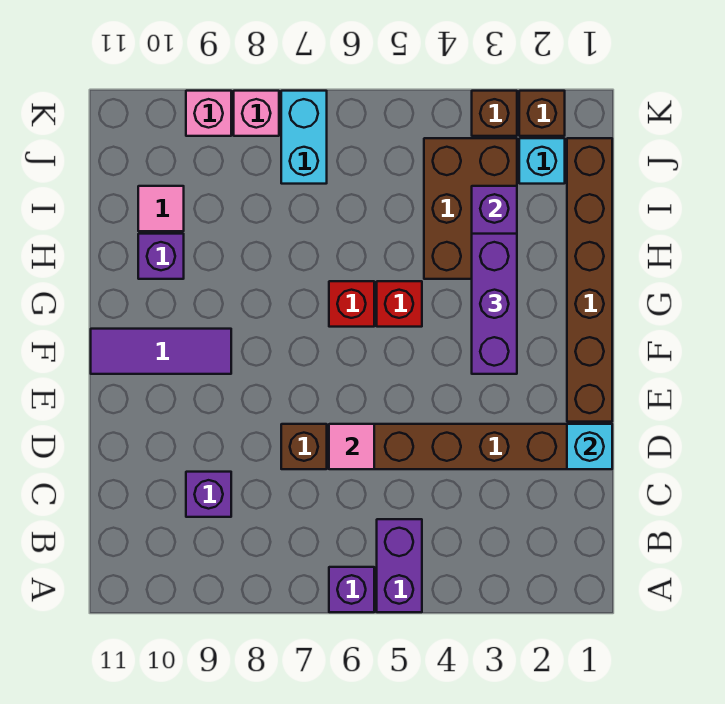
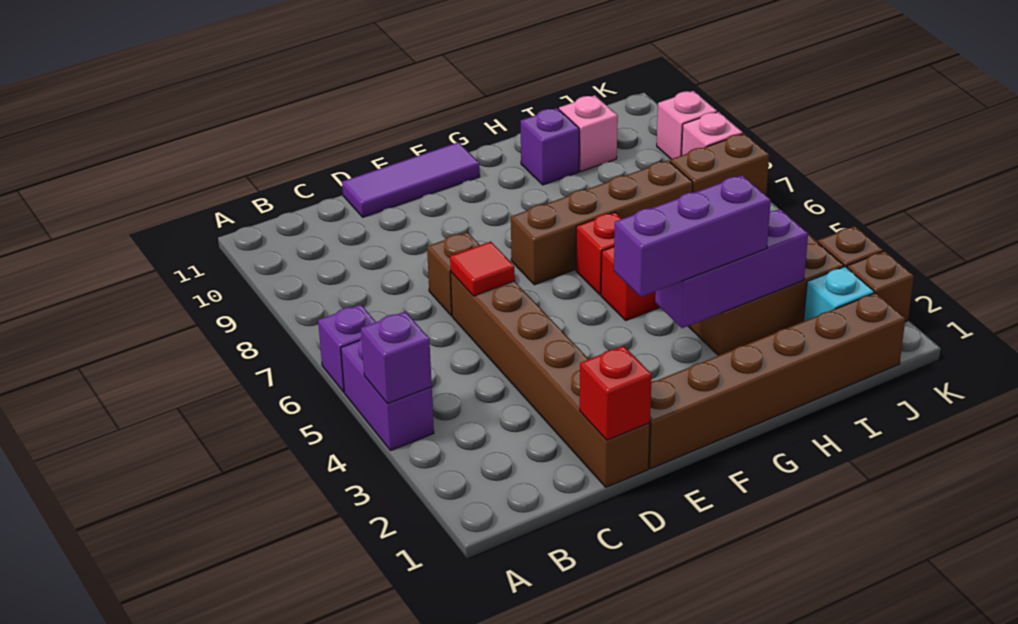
purple brick A5:B5 level 1 -> purple brick A4:A5 level 1
purple brick C9 level 1 -> purple brick A4 level 2
cyan brick D1 level 2 -> red brick D1 level 2
pink tile D6 level 2 -> red tile D6 level 2
none -> brown brick F7:I7 level 1
purple tile F9:F11 level 1 -> purple tile D11:F11 level 1
pink tile I10 level 1 -> pink brick I10 level 1
cyan brick J7:K7 level 1 -> brown brick J7:K7 level 1

